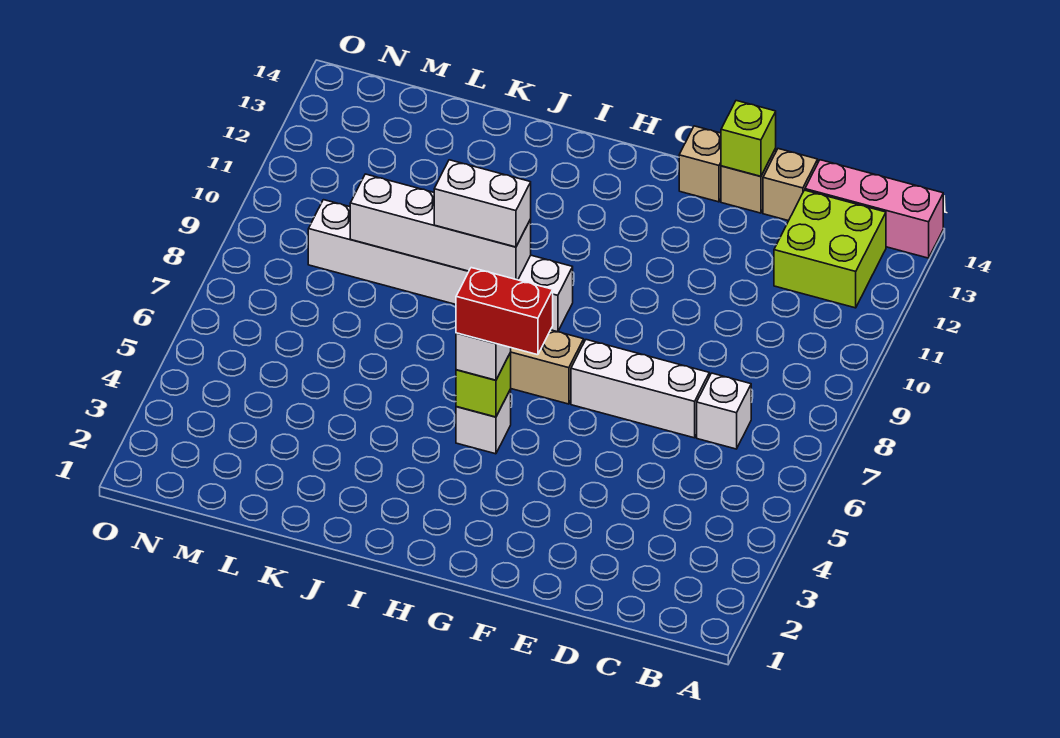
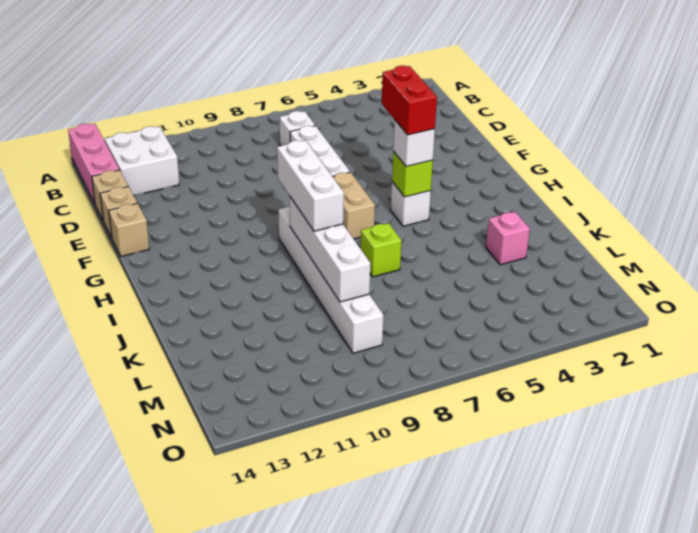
lime brick B12:C13 level 1 -> white brick B12:C13 level 1
lime brick E14 level 2 -> lime brick J7 level 1
white brick I9:J9 level 3 -> white brick H9:J9 level 3
none -> pink brick K3 level 1

